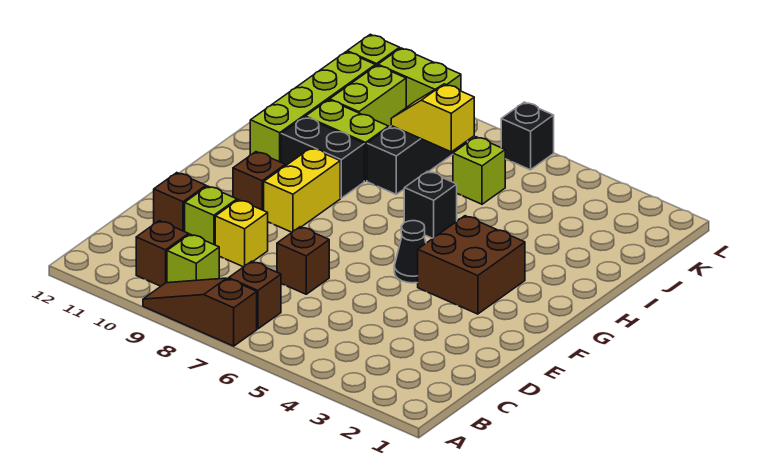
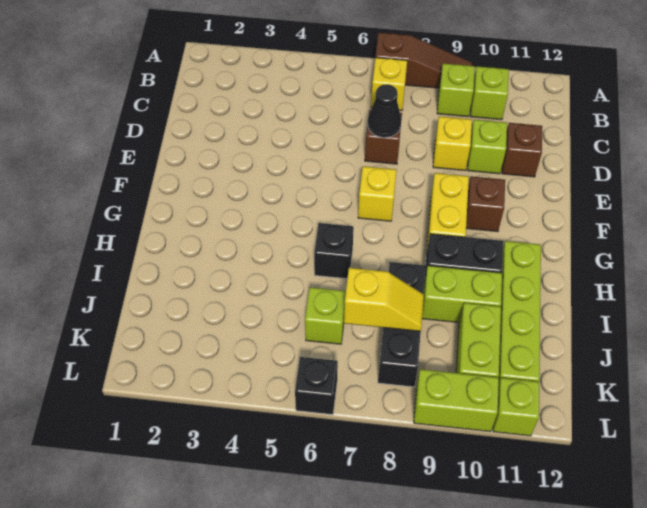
brown brick B7 level 1 -> yellow brick B7 level 1
brown brick B10 level 1 -> lime brick B10 level 1
brown brick F3:G4 level 1 -> none
black cone F5 level 1 -> black cone D7 level 2
none -> yellow brick F7 level 1

